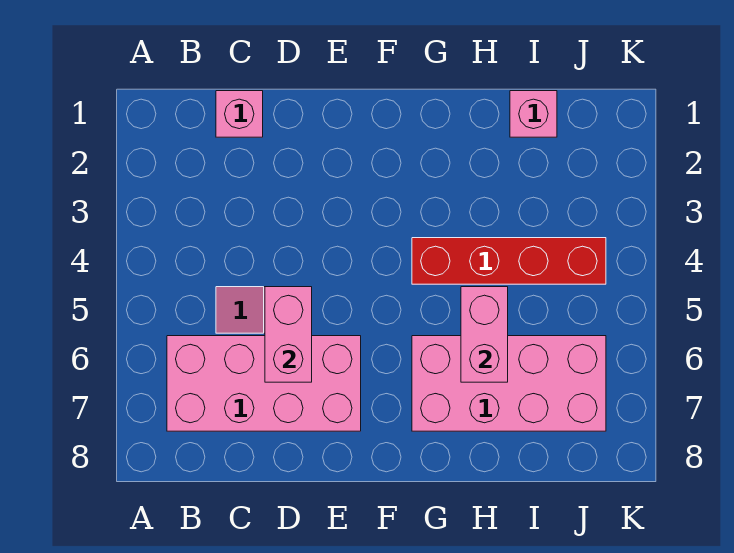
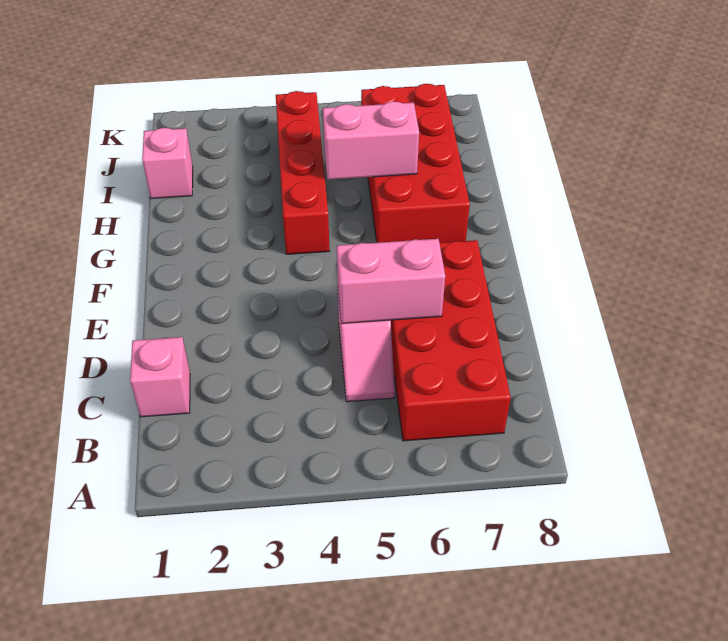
pink brick B6:E7 level 1 -> red brick B6:E7 level 1
pink brick G6:J7 level 1 -> red brick G6:J7 level 1

